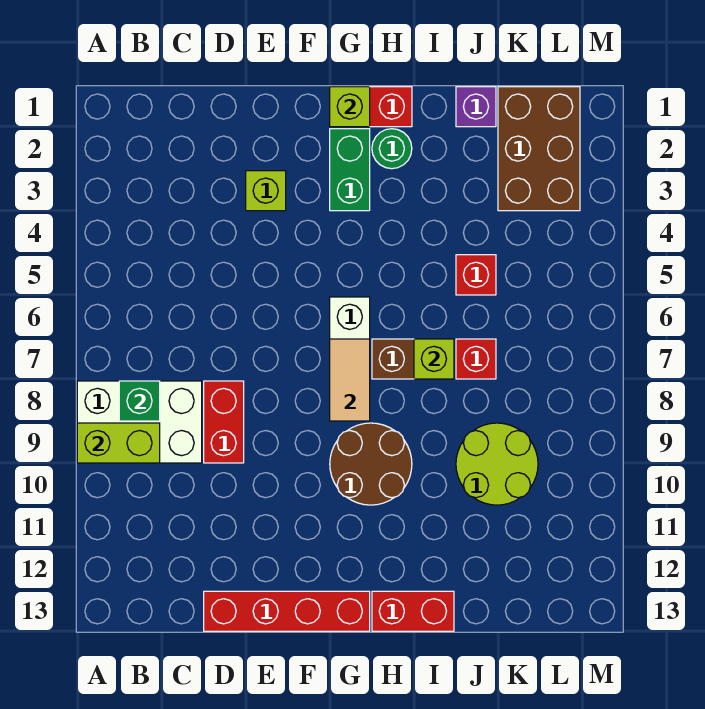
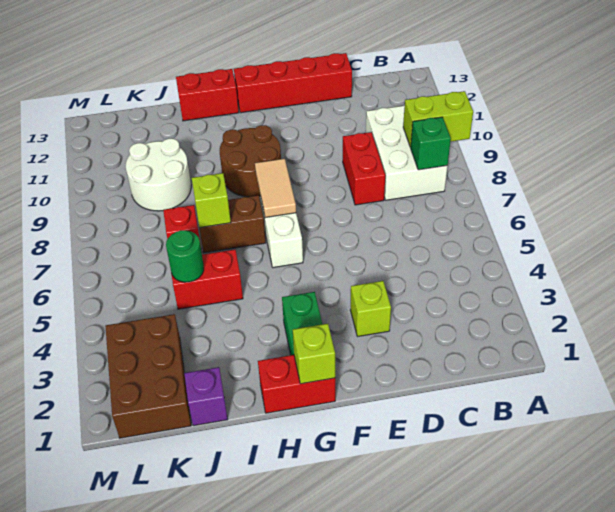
white brick A8:C9 level 1 -> white brick B8:C10 level 1
green round brick H2 level 1 -> green round brick J5 level 2
red brick J5 level 1 -> red brick I5:J5 level 1
lime round brick J9:K10 level 1 -> white round brick J9:K10 level 1

